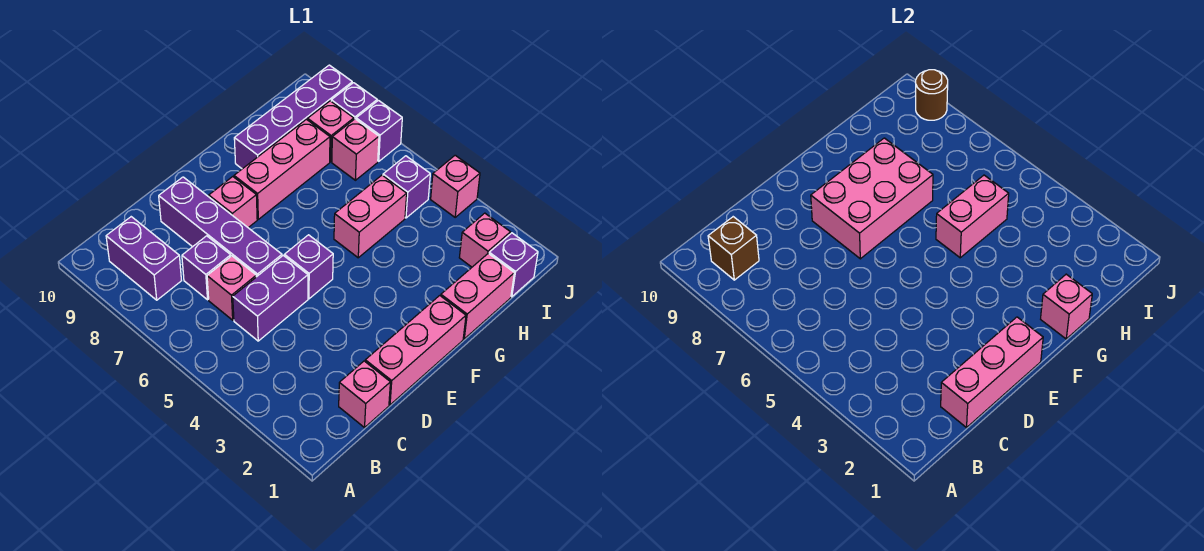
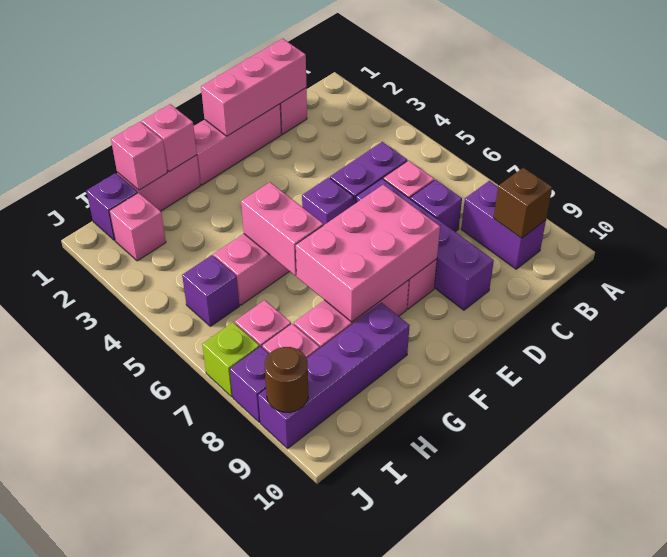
pink brick G5:H5 level 2 -> pink brick G5:G6 level 2
pink brick J4 level 1 -> pink brick H1 level 2
purple brick J7 level 1 -> lime brick J7 level 1

